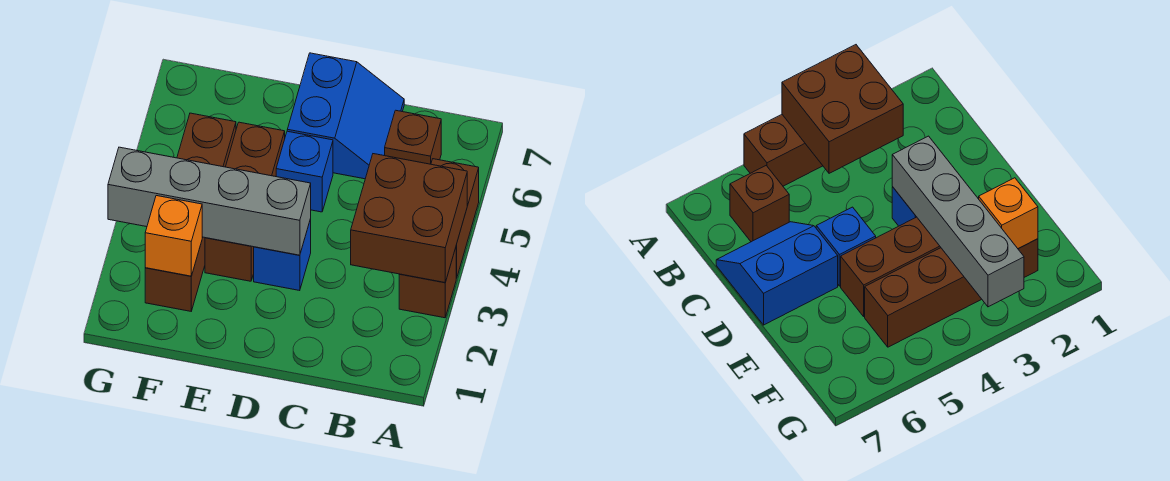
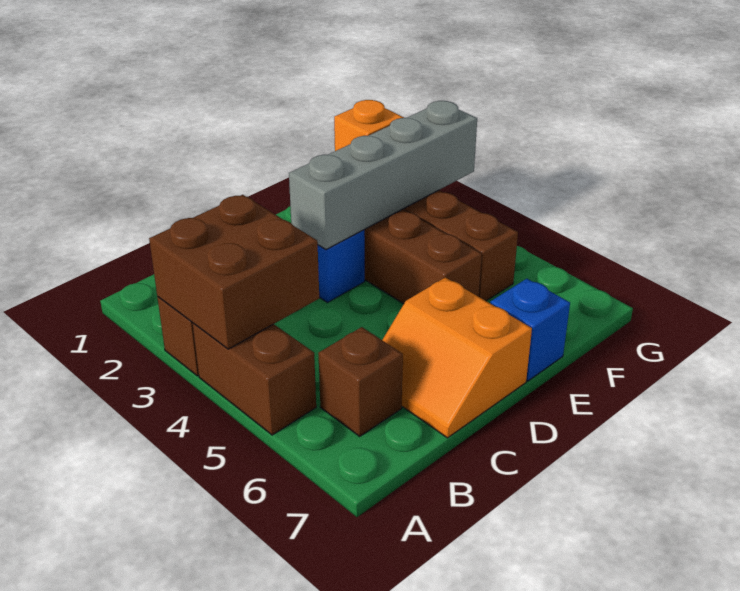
blue slope C6:D7 level 1 top D -> orange slope C6:D7 level 1 top D
blue brick D5 level 1 -> blue brick E7 level 1

